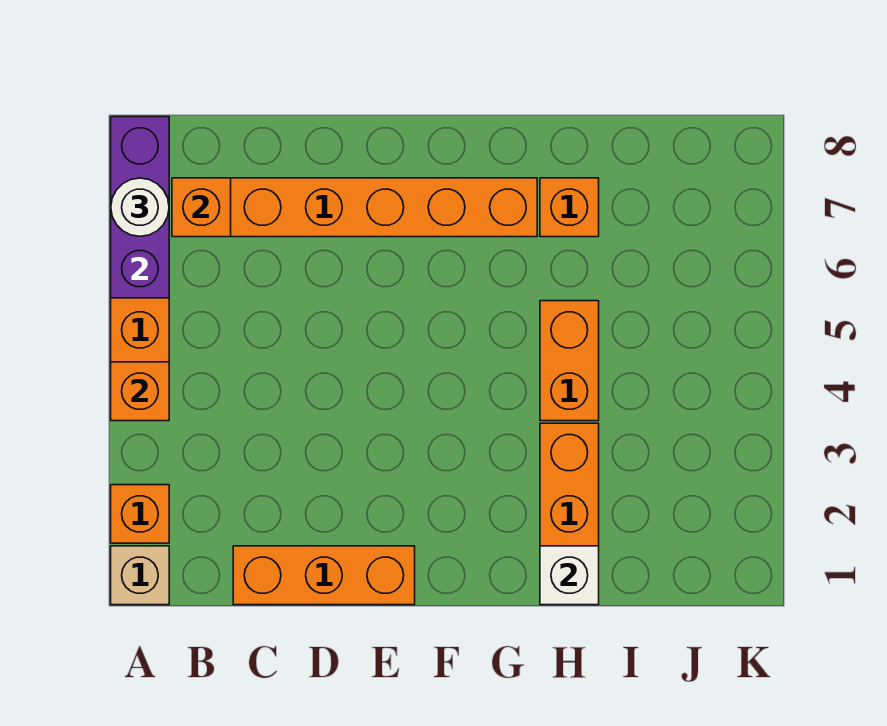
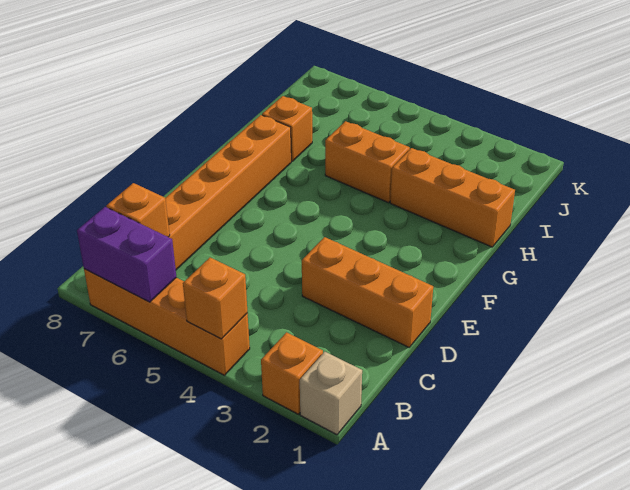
purple brick A6:A8 level 2 -> purple brick A6:A7 level 2
white round brick A7 level 3 -> none
orange brick C1:E1 level 1 -> orange brick D1:D3 level 1
white brick H1 level 2 -> none

